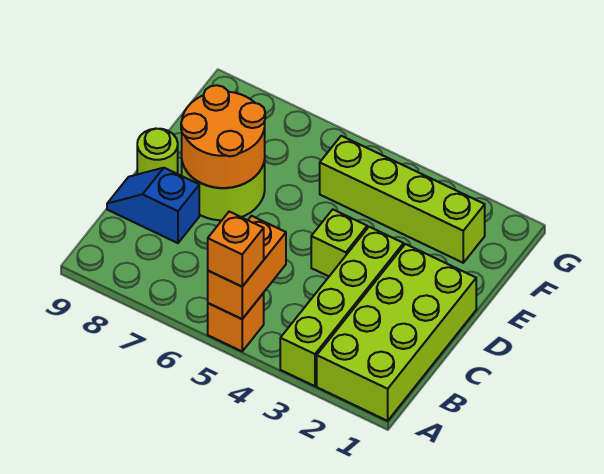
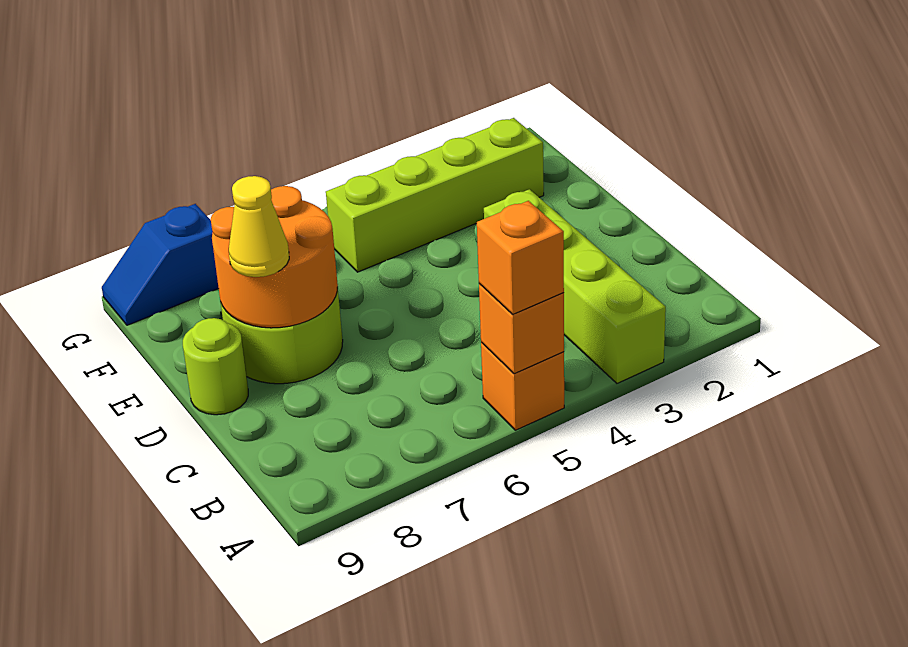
lime brick A1:D2 level 1 -> none
orange brick A5:B5 level 2 -> orange brick A5 level 2
blue slope C8:C9 level 1 top 8 -> blue slope G8:G9 level 1 top 8
lime brick D4 level 1 -> none
none -> yellow cone D8 level 3

